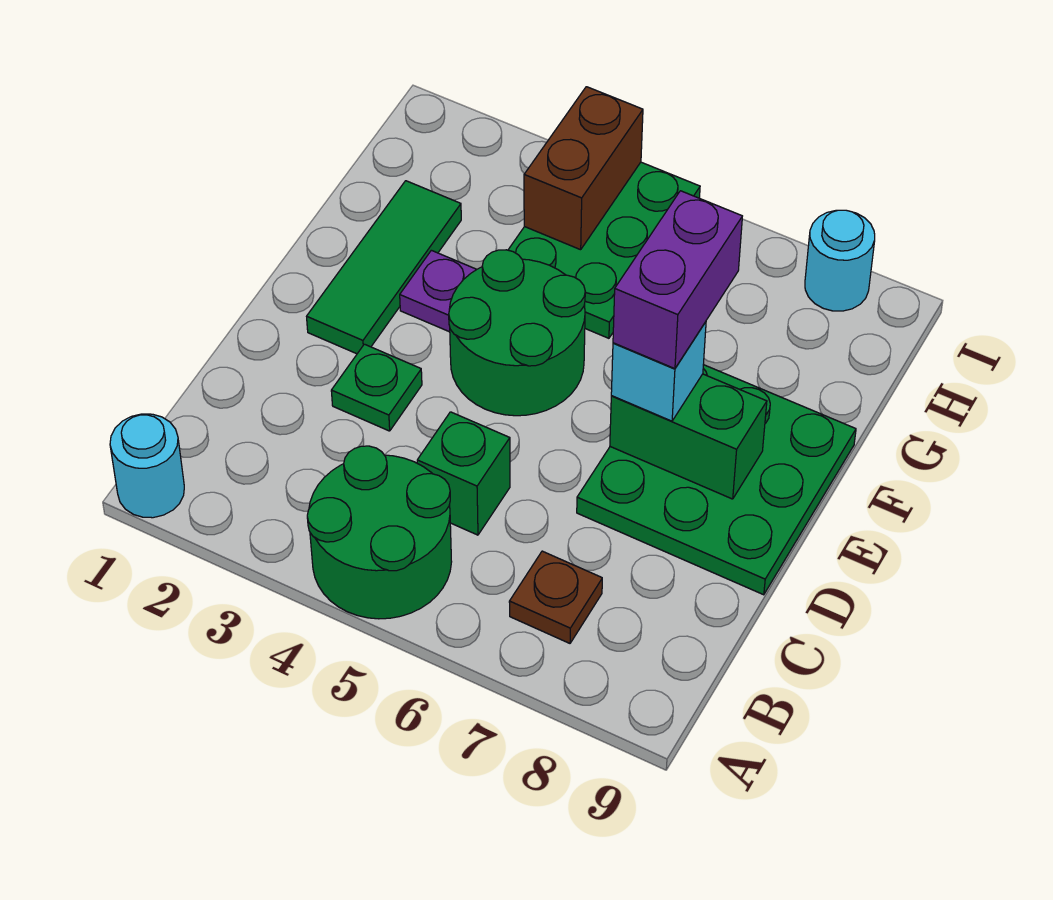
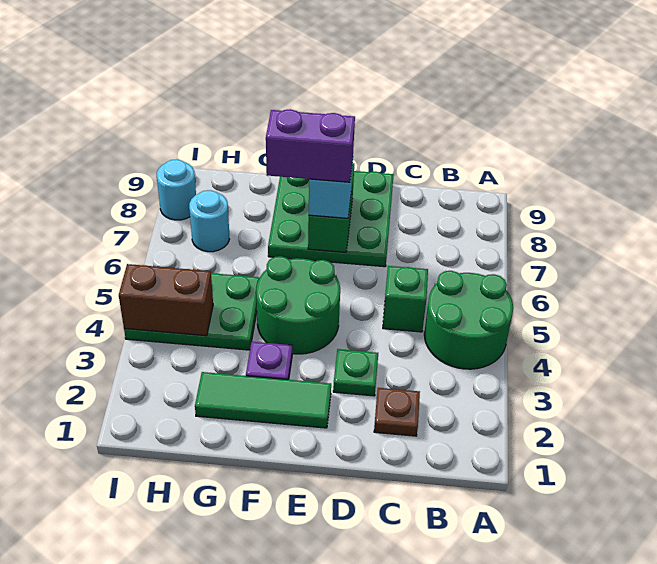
cyan round brick A1 level 1 -> cyan round brick H7 level 1
brown plate B7 level 1 -> brown plate C2 level 1

